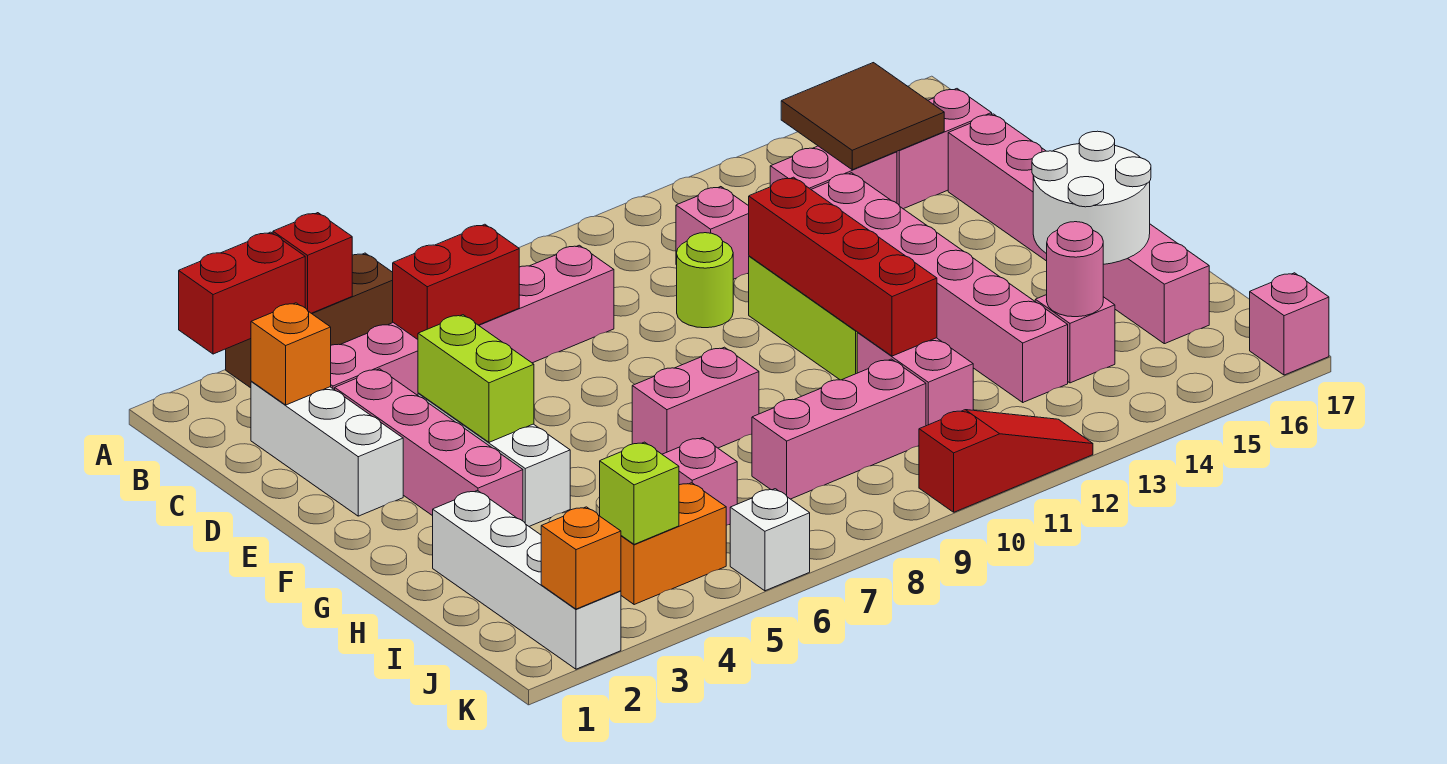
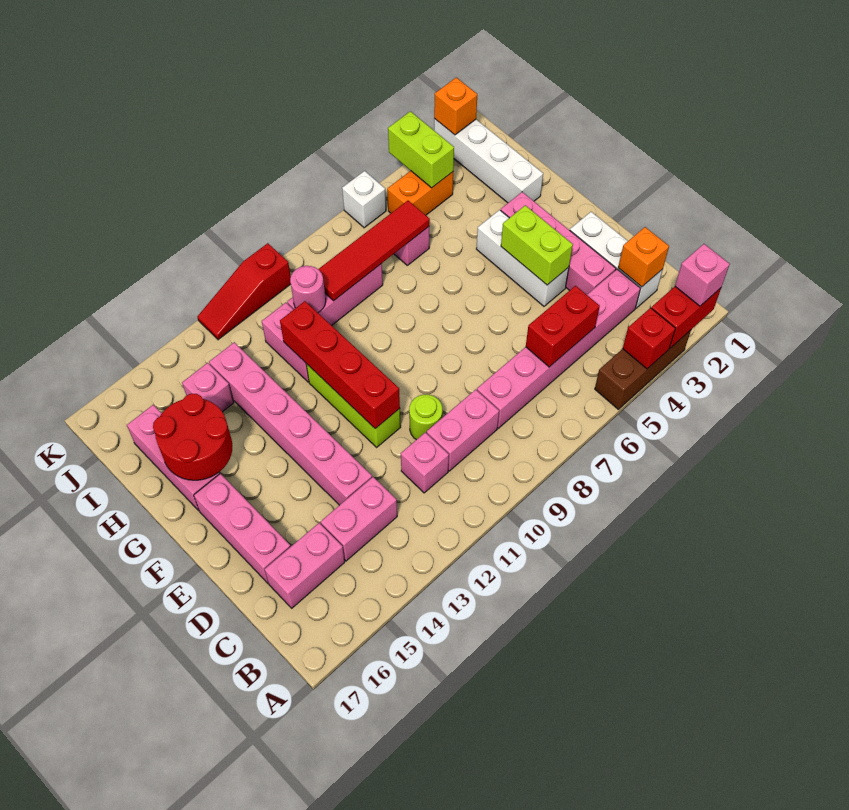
brown tile B14:C15 level 2 -> none
pink brick G7:G8 level 1 -> pink brick C9:C10 level 1
white round brick G15:H16 level 2 -> red round brick G15:H16 level 2
none -> red tile I6:I9 level 2
pink round brick I14 level 2 -> pink round brick I10 level 2
lime brick J4 level 2 -> lime brick J4:K4 level 2
pink brick K17 level 1 -> pink brick A2 level 3

